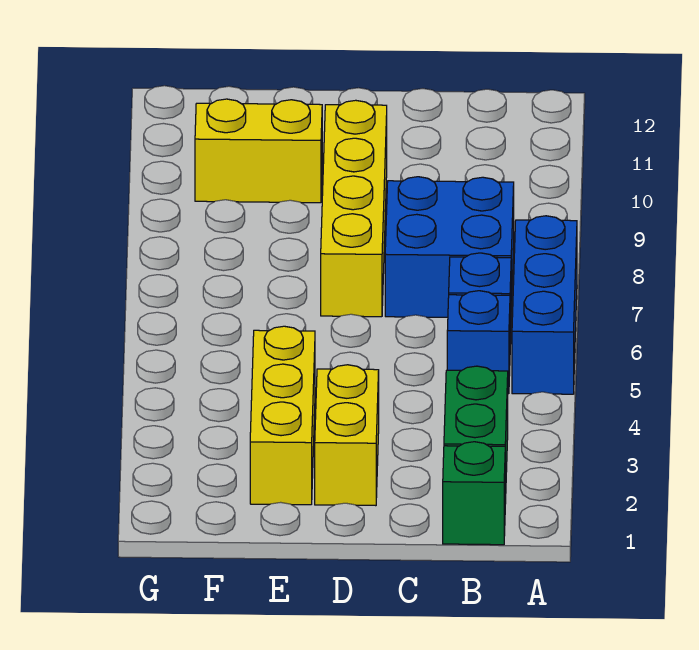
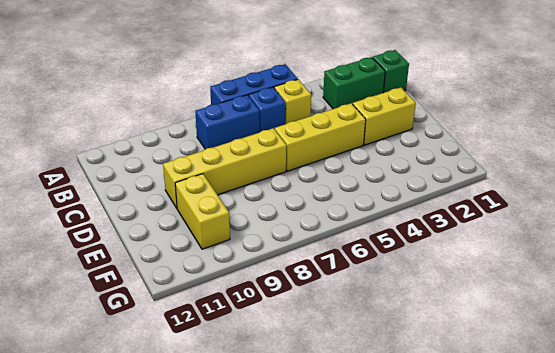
blue brick B5 level 1 -> yellow brick B5 level 1
blue brick B7:C8 level 1 -> blue brick B7:B8 level 1
yellow brick E2:E4 level 1 -> yellow brick D4:D6 level 1

